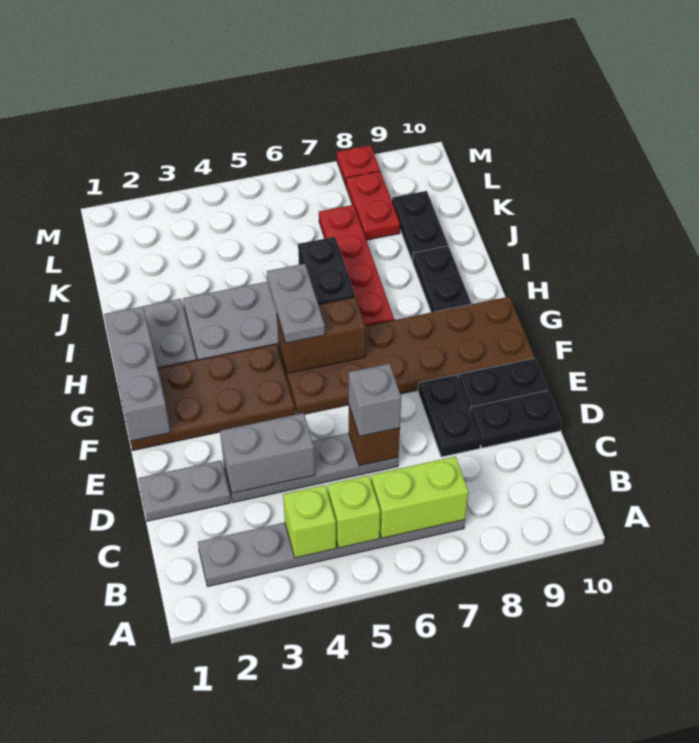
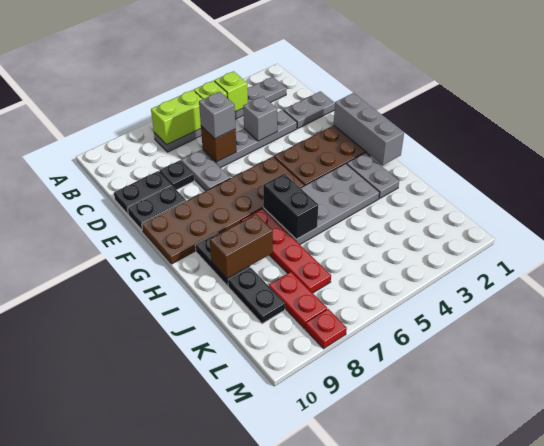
grey brick D3:D4 level 2 -> grey brick D4 level 2
black plate D8:E8 level 1 -> black plate D8 level 1
brown brick G5:G6 level 2 -> brown brick I8:I9 level 2
grey plate G5:H5 level 3 -> grey plate D7:E7 level 1

